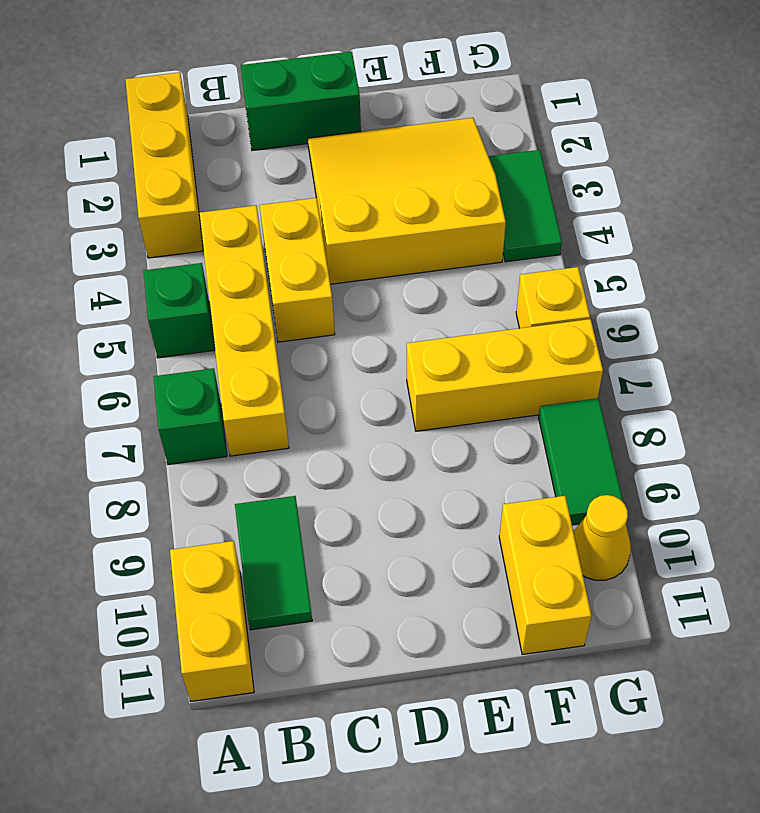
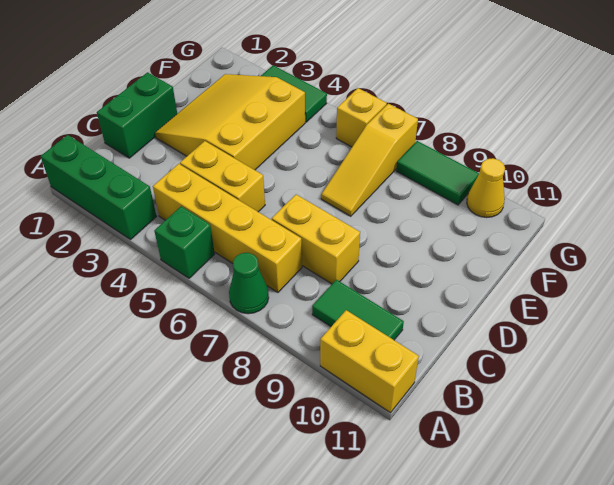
yellow brick A1:A3 level 1 -> green brick A1:A3 level 1
green brick A7 level 1 -> green cone A7 level 1
yellow brick E7:G7 level 1 -> yellow slope E7:G7 level 1 top G
yellow brick F10:F11 level 1 -> yellow brick C7:C8 level 1

